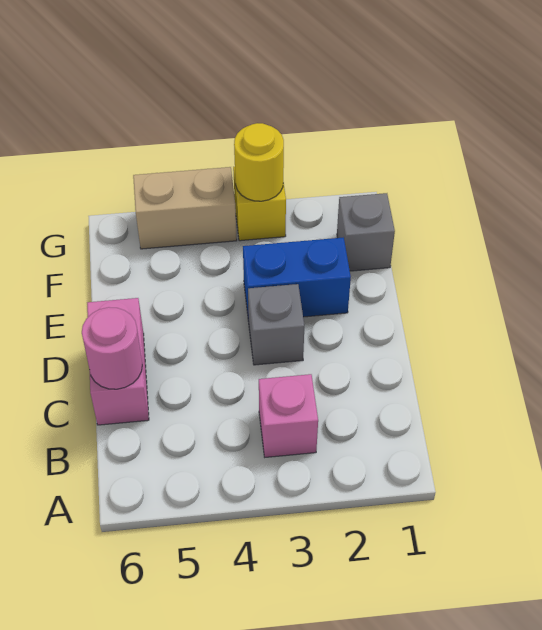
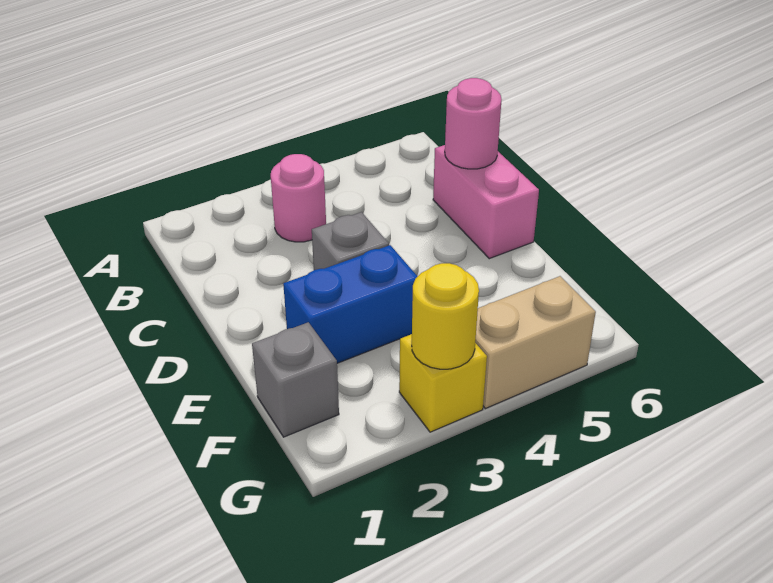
pink brick B3 level 1 -> pink round brick B3 level 1

